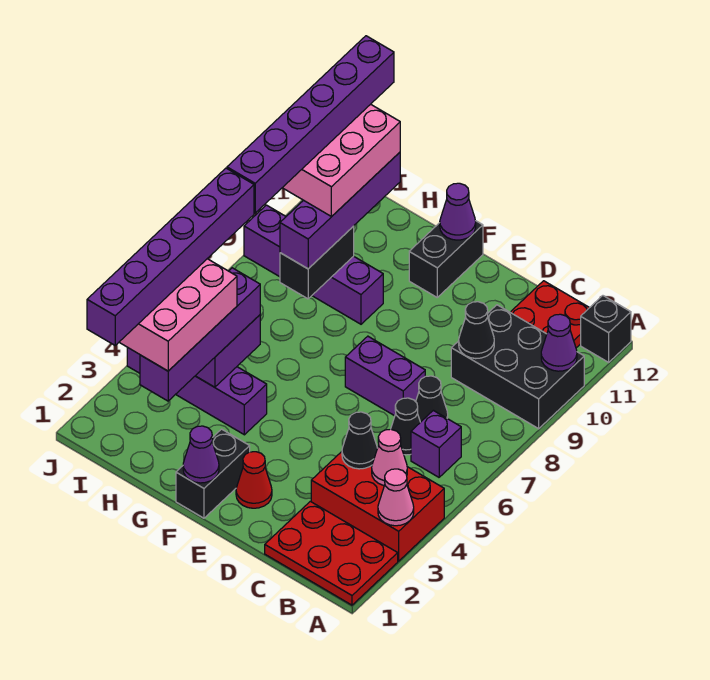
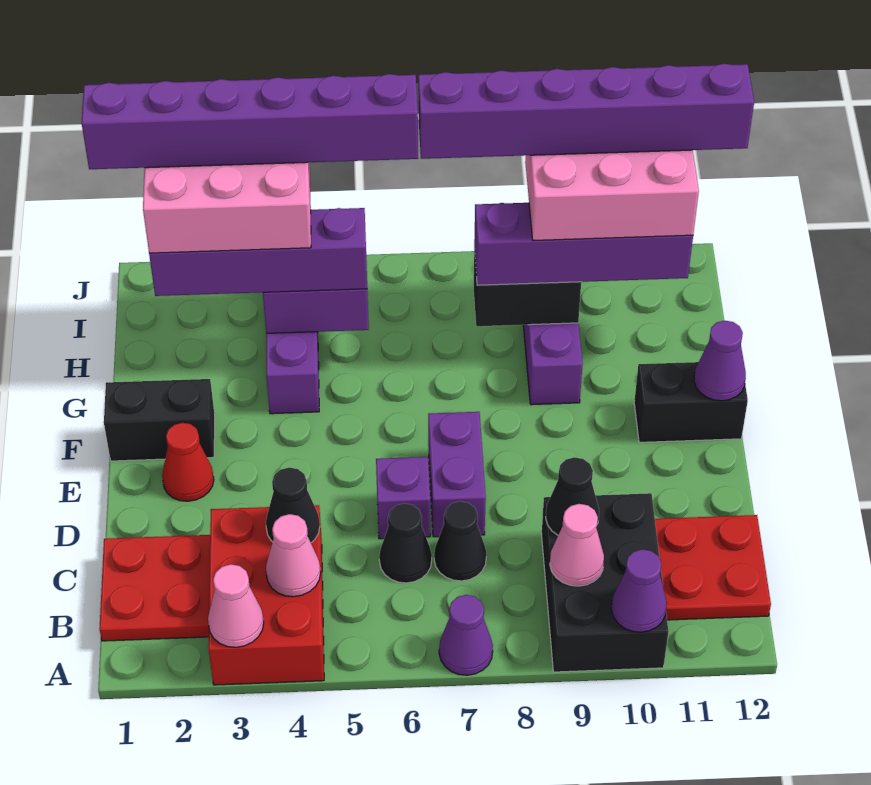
red plate A1:C2 level 1 -> red plate B1:C2 level 1
black brick A12 level 1 -> none
purple brick B6 level 1 -> purple brick D6 level 1
none -> pink cone B9 level 2
purple cone F1 level 2 -> purple cone A7 level 1

